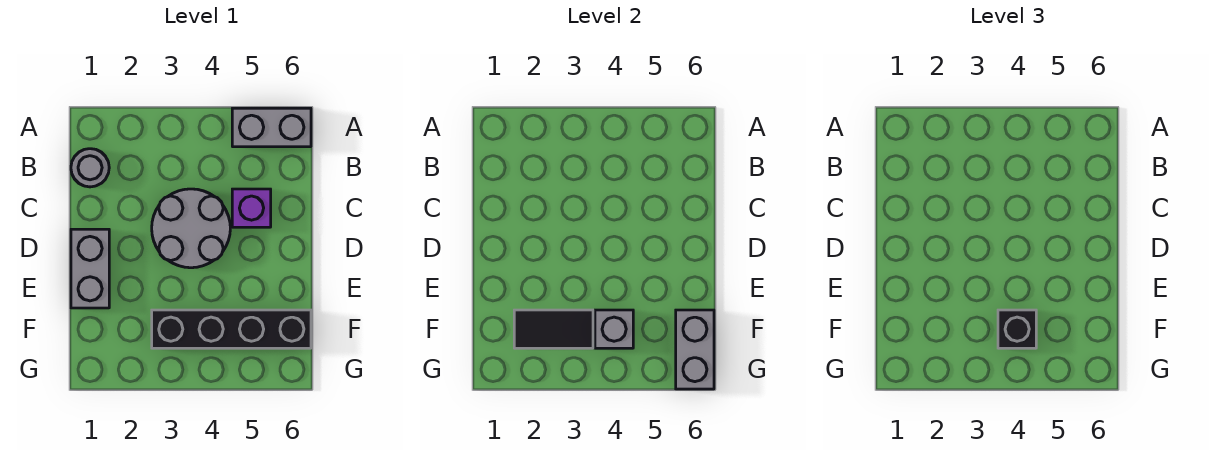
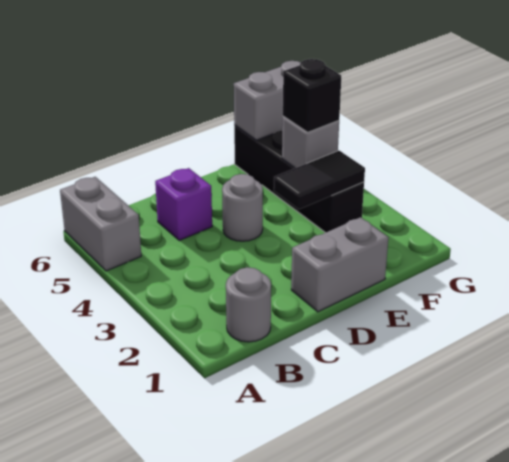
grey round brick C3:D4 level 1 -> grey round brick D4 level 1
black tile F2:F3 level 2 -> black tile E3:F3 level 2

